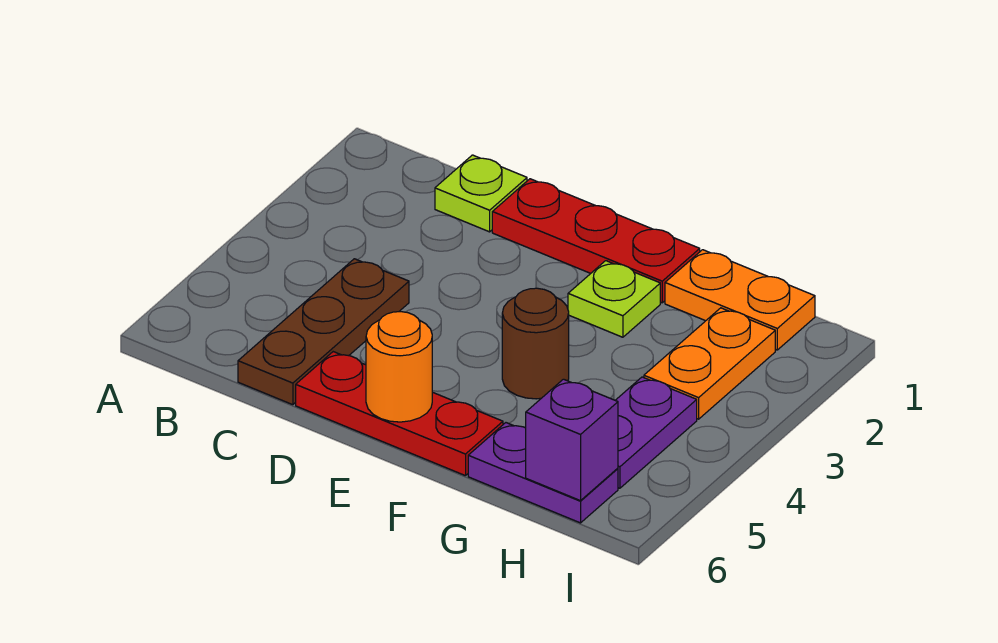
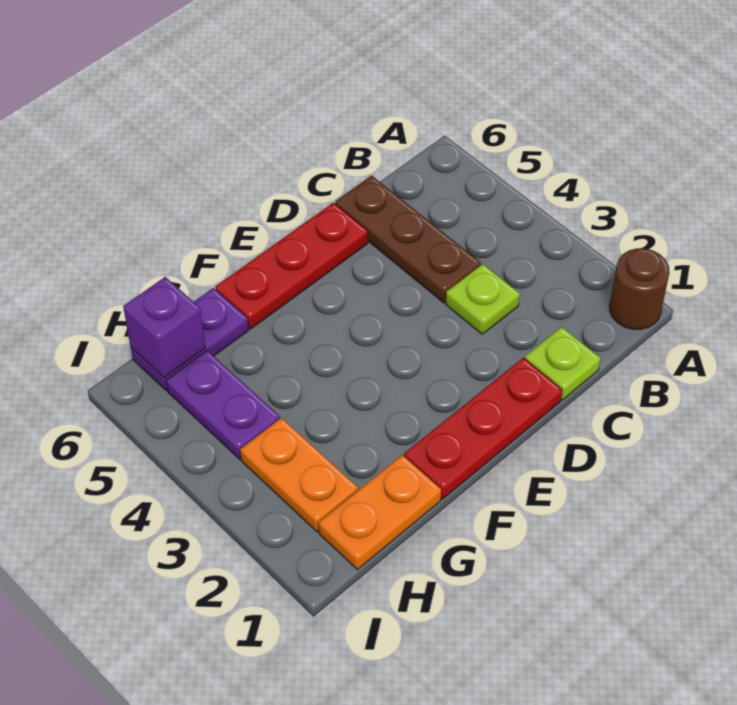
orange round brick E6 level 2 -> none
lime plate F2 level 1 -> lime plate C3 level 1
brown round brick F4 level 1 -> brown round brick A1 level 1

